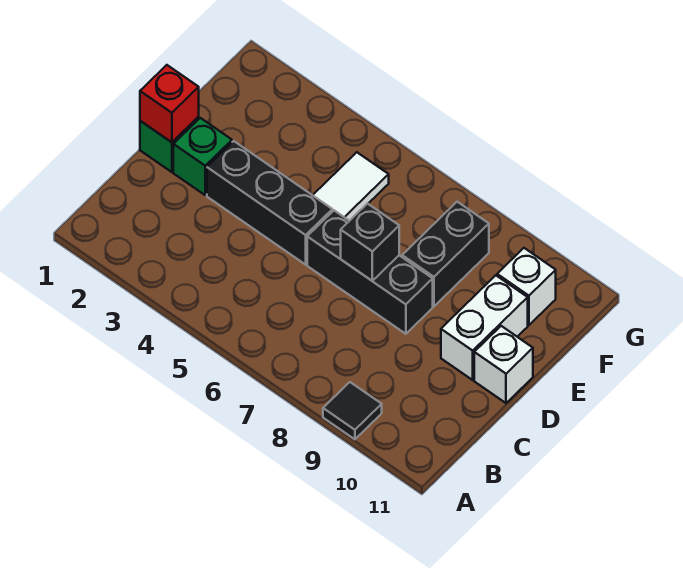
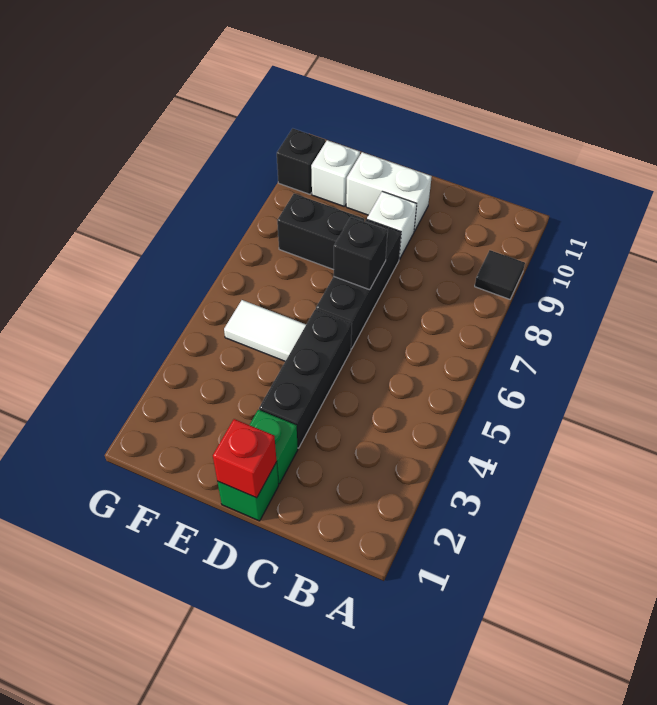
white brick D11 level 1 -> white brick D9 level 1
none -> black brick G10 level 1

